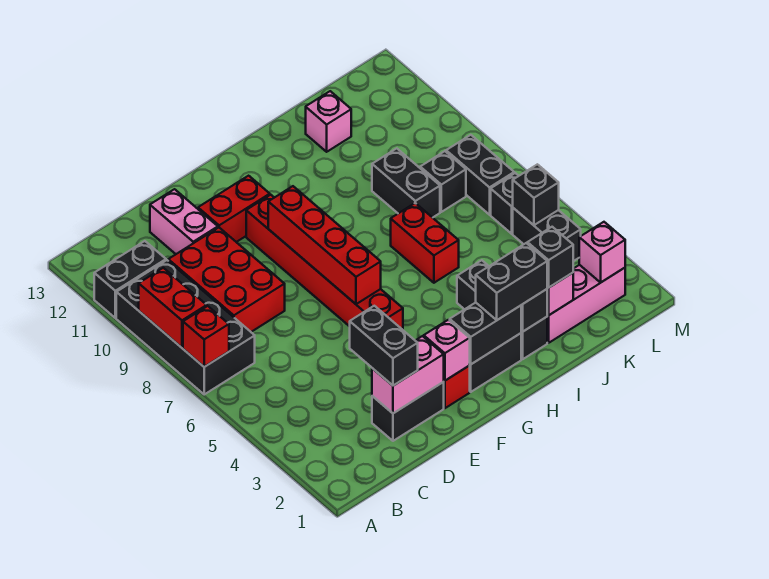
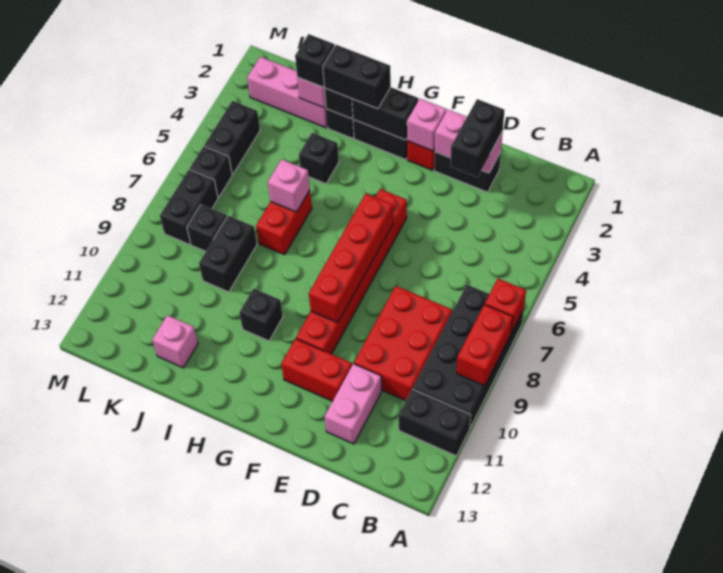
pink brick L2 level 2 -> pink brick I6 level 2
black brick L5 level 2 -> black brick H10 level 1

